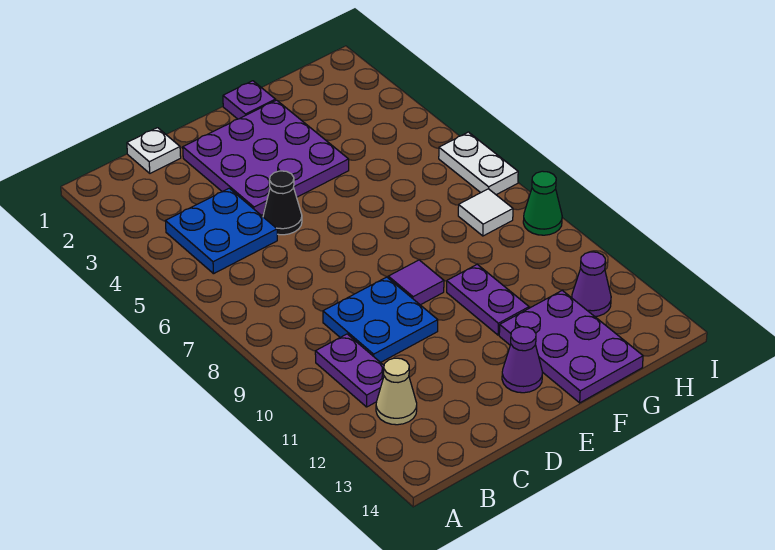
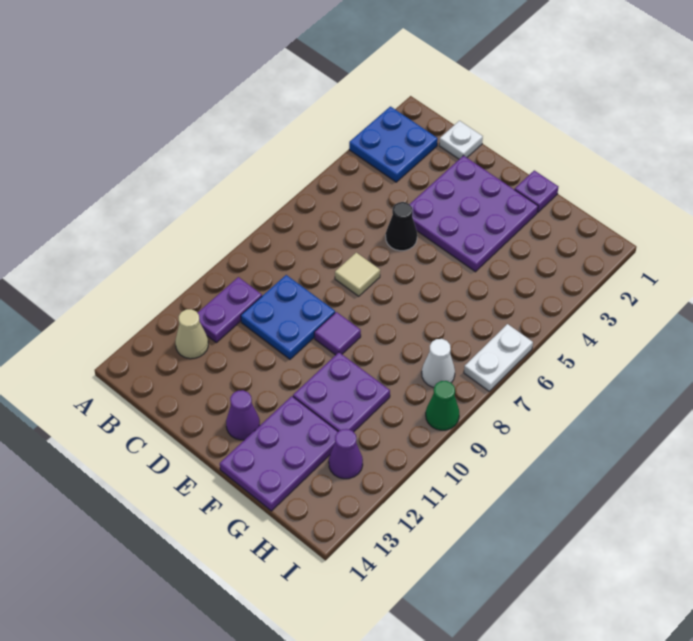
blue plate B4:C5 level 1 -> blue plate A2:B3 level 1
none -> tan tile D7 level 1
purple plate F10:F11 level 1 -> purple plate F10:G11 level 1
white tile H8 level 1 -> white cone H8 level 1

